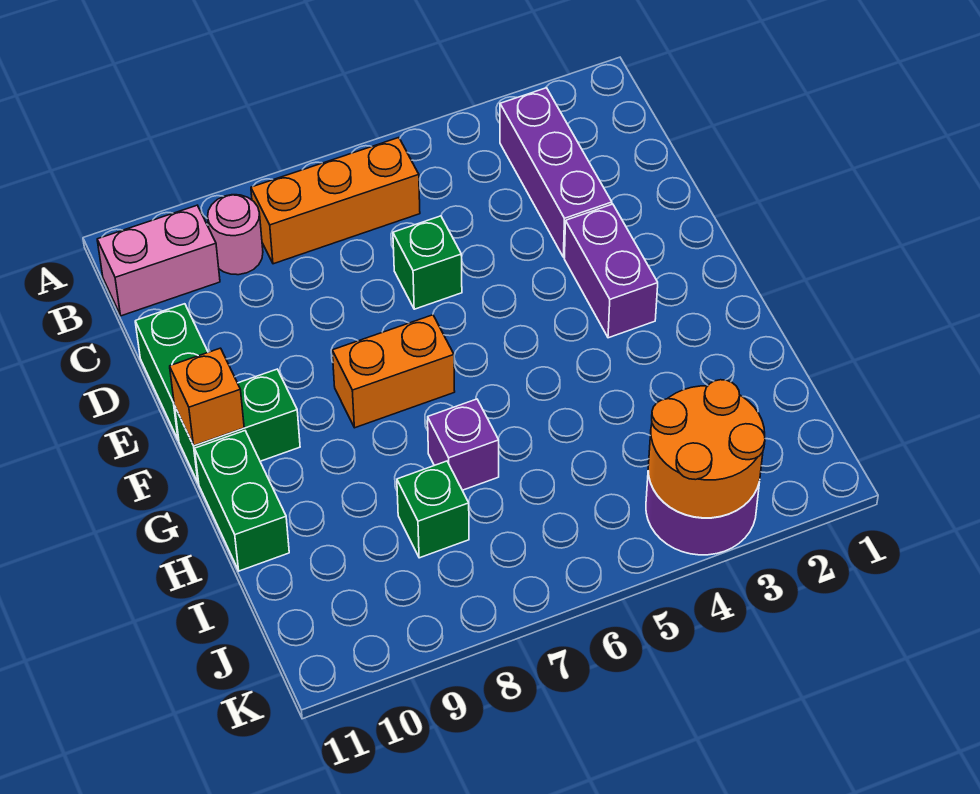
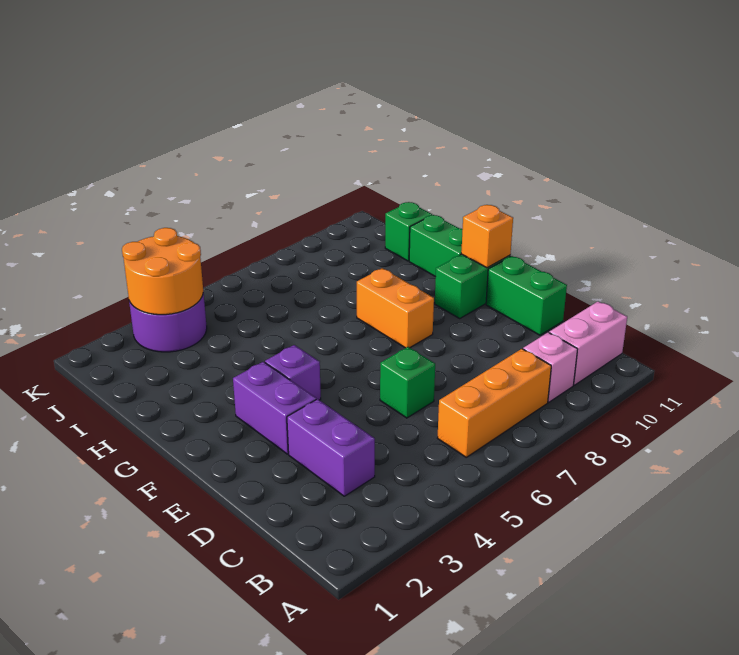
purple brick B3:D3 level 1 -> purple brick C3:D3 level 1
pink round brick B9 level 1 -> pink brick B9 level 1
orange brick F7:F8 level 1 -> orange brick F8:G8 level 1
purple brick H7 level 1 -> purple brick F4 level 1
green brick I8 level 1 -> green brick I11 level 1

